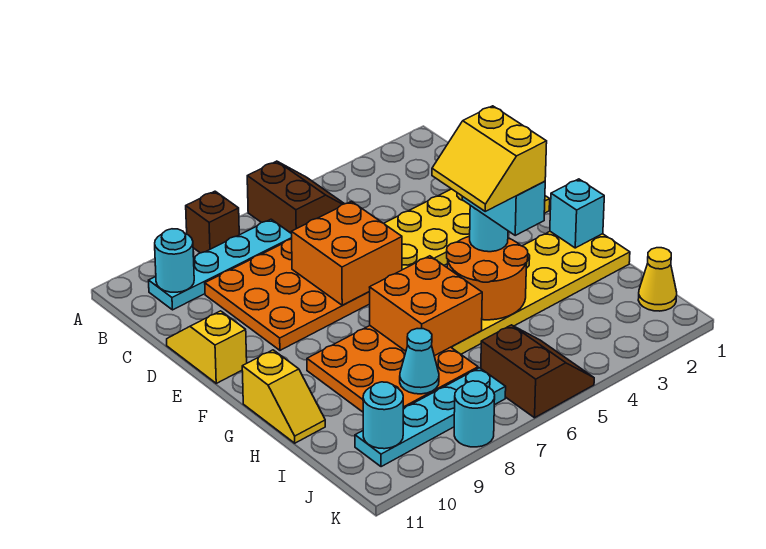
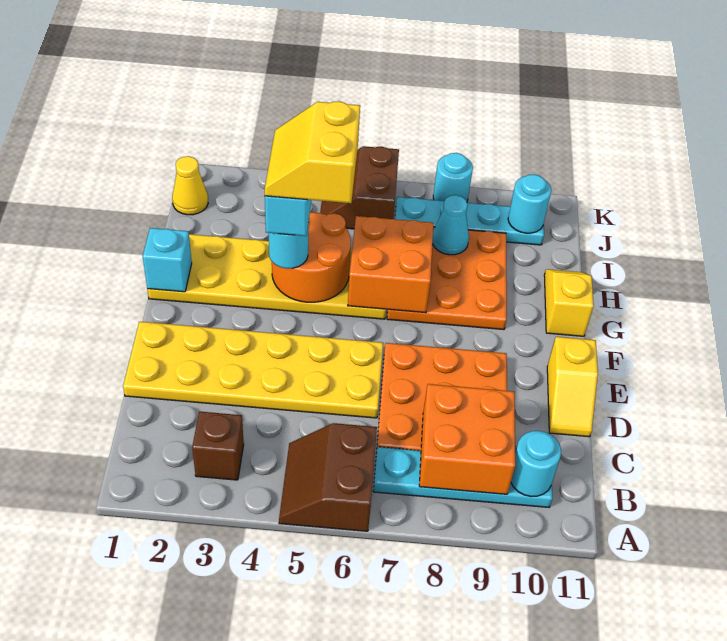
brown brick A8 level 1 -> brown brick B3 level 1
orange brick D6:E7 level 2 -> orange brick B8:C9 level 2
yellow slope G4:H5 level 5 top 4 -> yellow slope G4:H5 level 5 top 5

